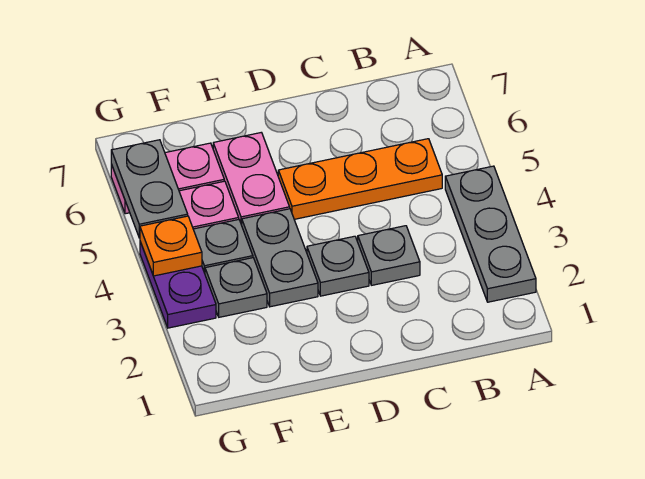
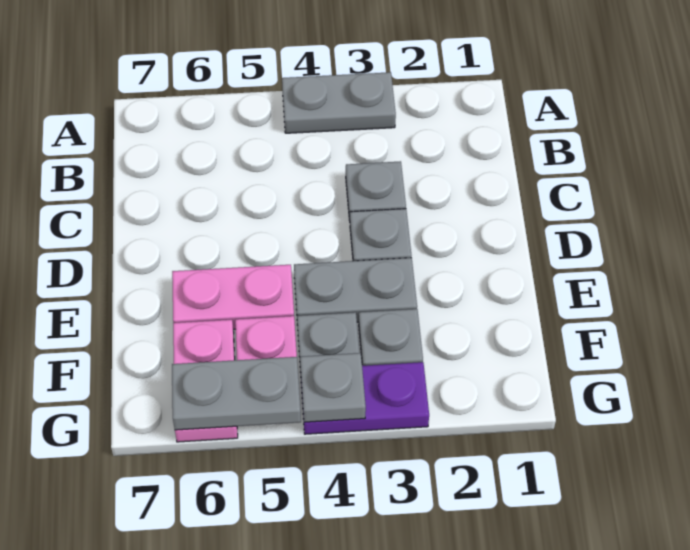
grey plate A2:A4 level 1 -> grey plate A3:A4 level 1
orange plate B5:D5 level 1 -> none
orange plate G4 level 2 -> grey plate G4 level 2

